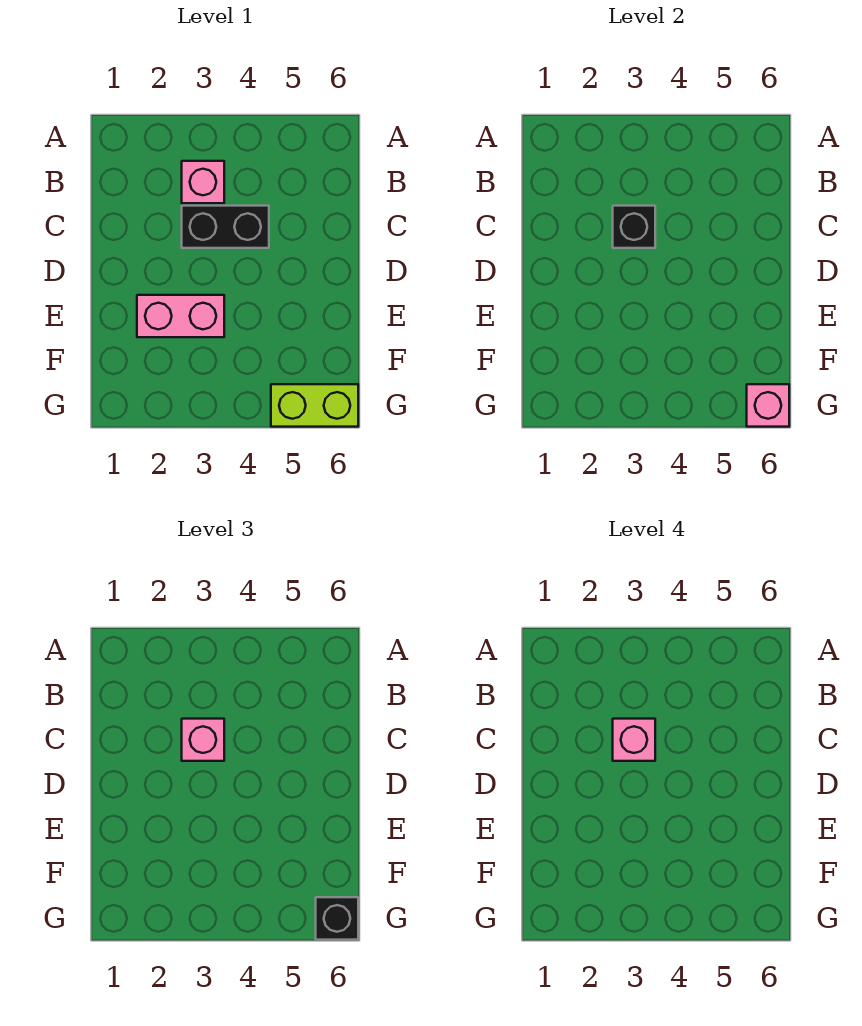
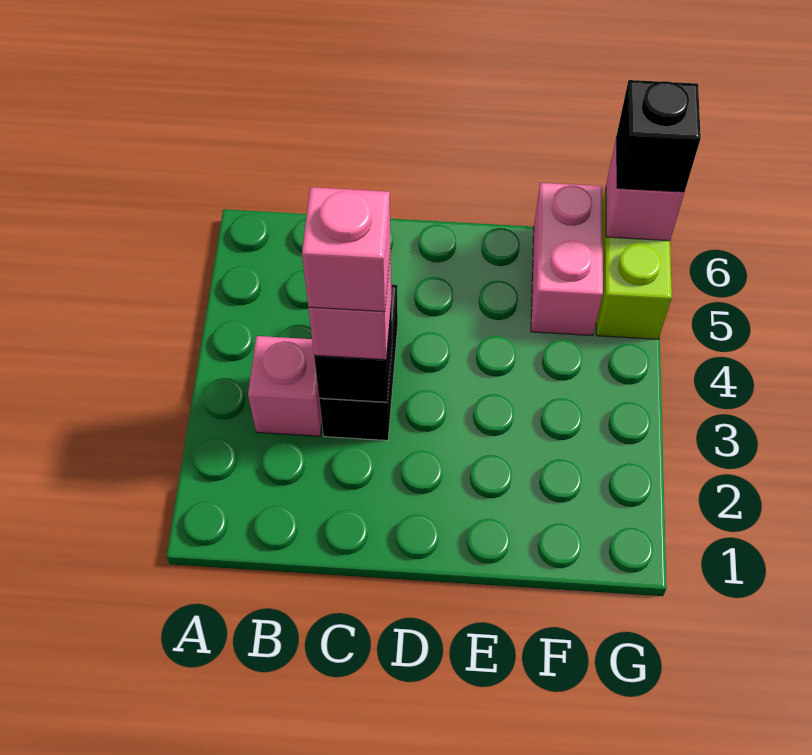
pink brick E2:E3 level 1 -> pink brick F5:F6 level 1

